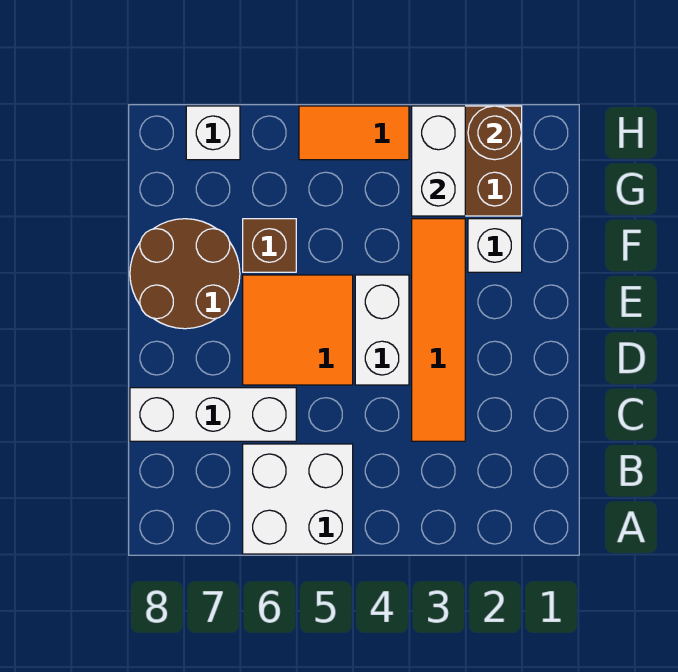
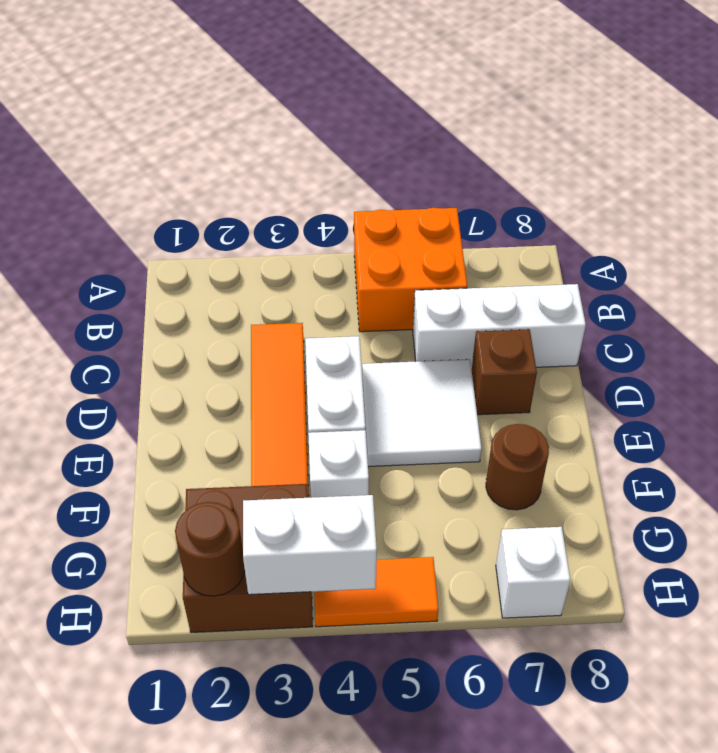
white brick A5:B6 level 1 -> orange brick A5:B6 level 1
orange tile D5:E6 level 1 -> white tile D5:E6 level 1
brown round brick E7:F8 level 1 -> brown round brick F7 level 1
white brick F2 level 1 -> white brick F4 level 1
brown brick F6 level 1 -> brown brick D7 level 1
white brick G3:H3 level 2 -> white brick H3:H4 level 2

